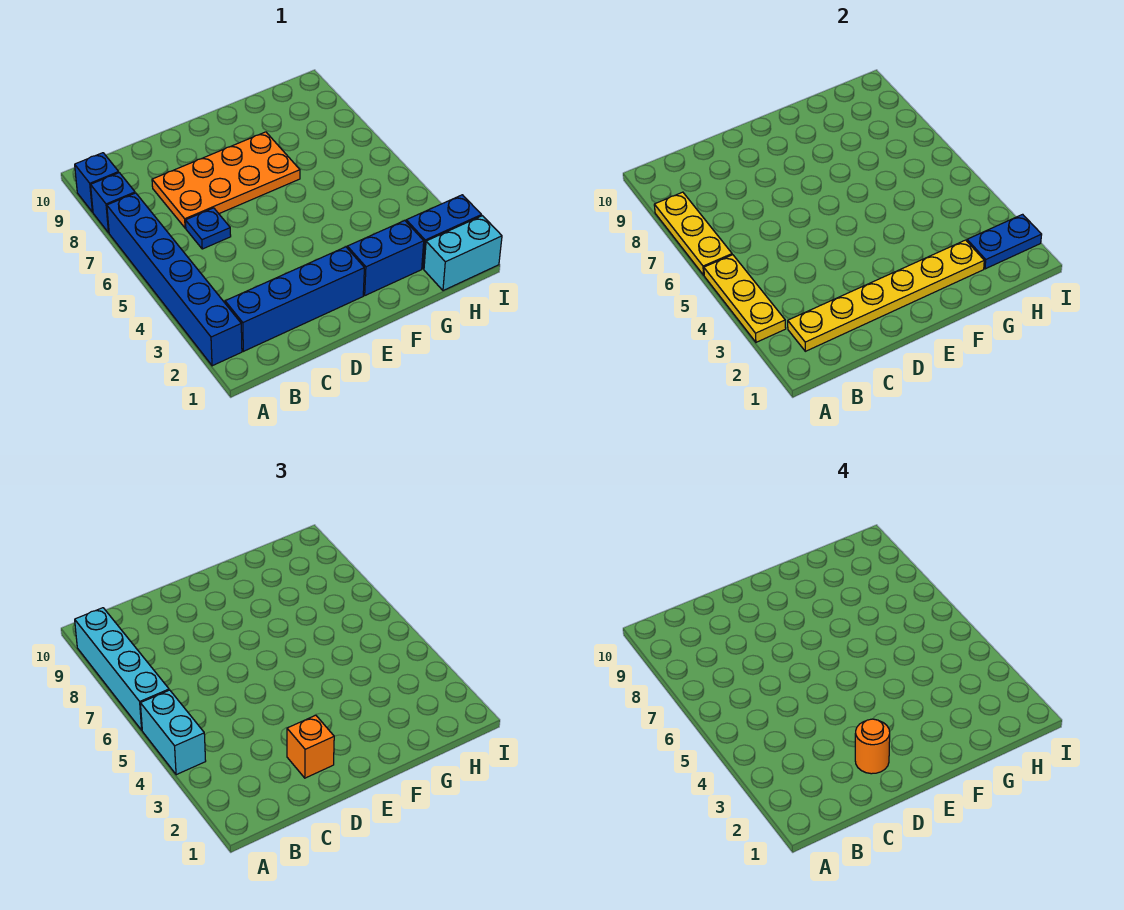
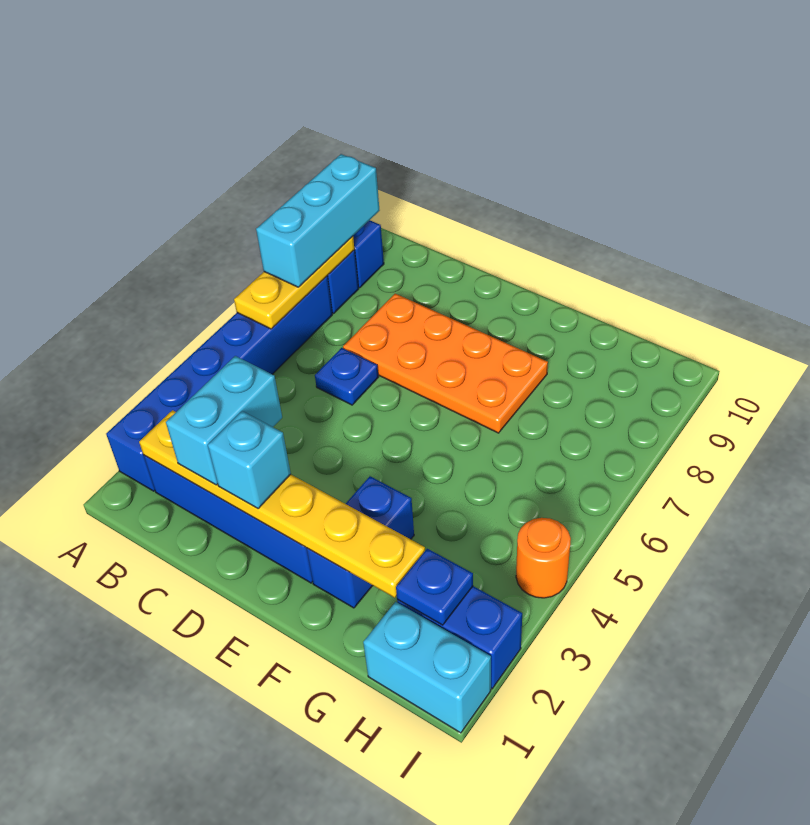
yellow plate A3:A5 level 2 -> none
cyan brick A4:A5 level 3 -> cyan brick C2:C3 level 3
cyan brick A6:A9 level 3 -> cyan brick A7:A9 level 3
orange brick D2 level 3 -> cyan brick D2 level 3
orange round brick D2 level 4 -> orange round brick I4 level 1
blue brick F2:G2 level 1 -> blue brick F2:F3 level 1
blue plate H2:I2 level 2 -> blue plate H2 level 2

